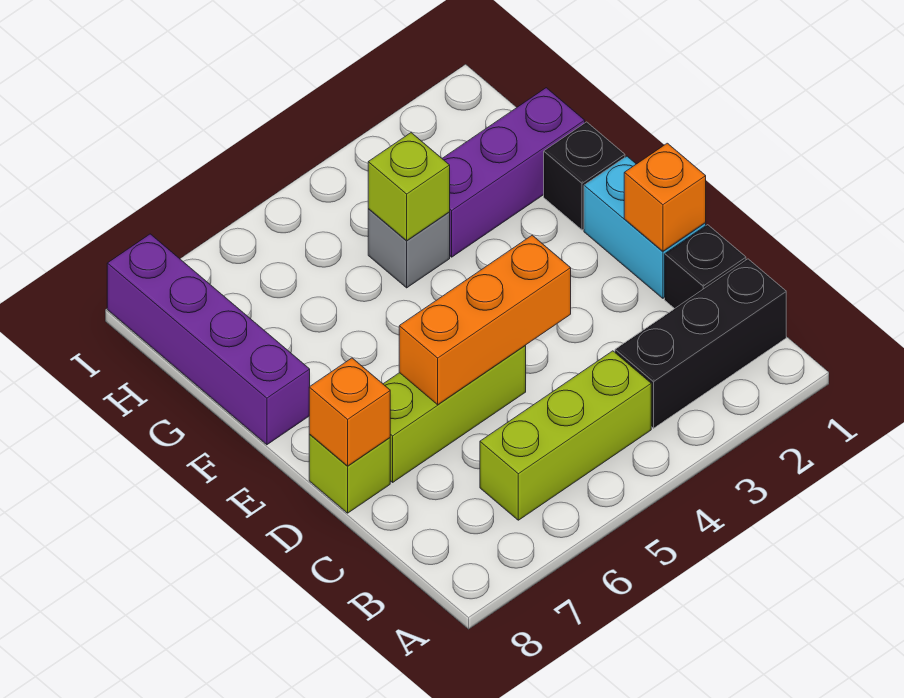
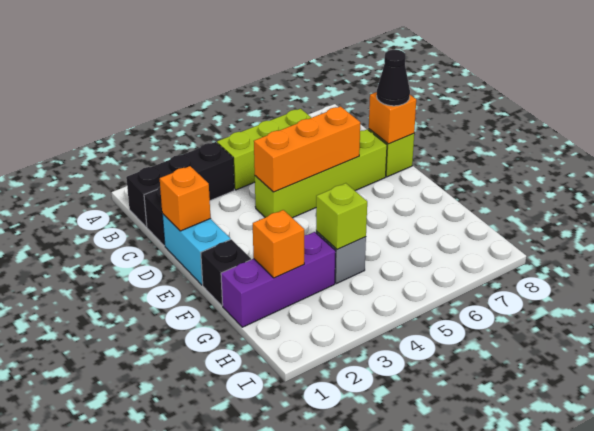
lime brick D5:D7 level 1 -> lime brick D4:D7 level 1
none -> black cone D8 level 3
purple brick F8:I8 level 1 -> none
none -> orange brick G2 level 2

